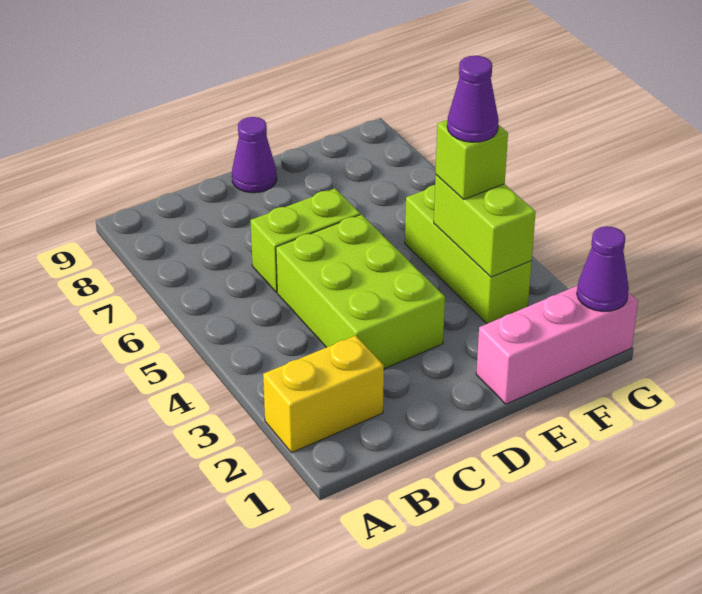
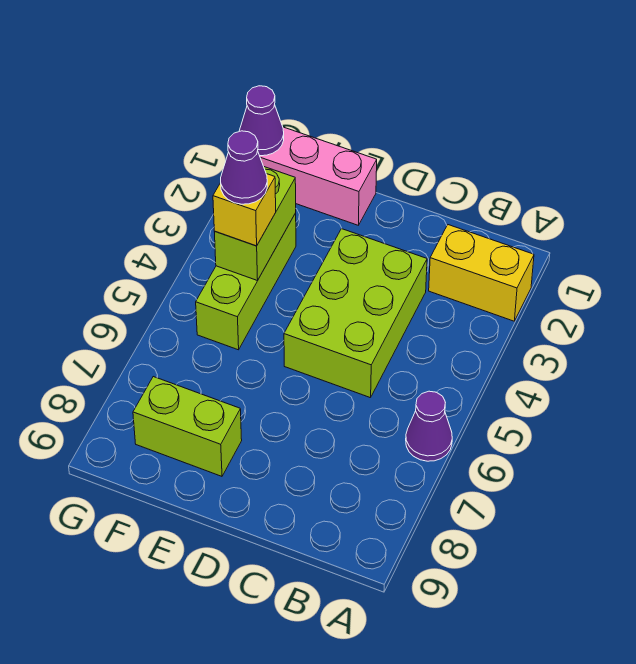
lime brick C6:D6 level 1 -> lime brick E8:F8 level 1
purple cone D9 level 1 -> purple cone A6 level 1
lime brick F4 level 3 -> yellow brick F4 level 3

